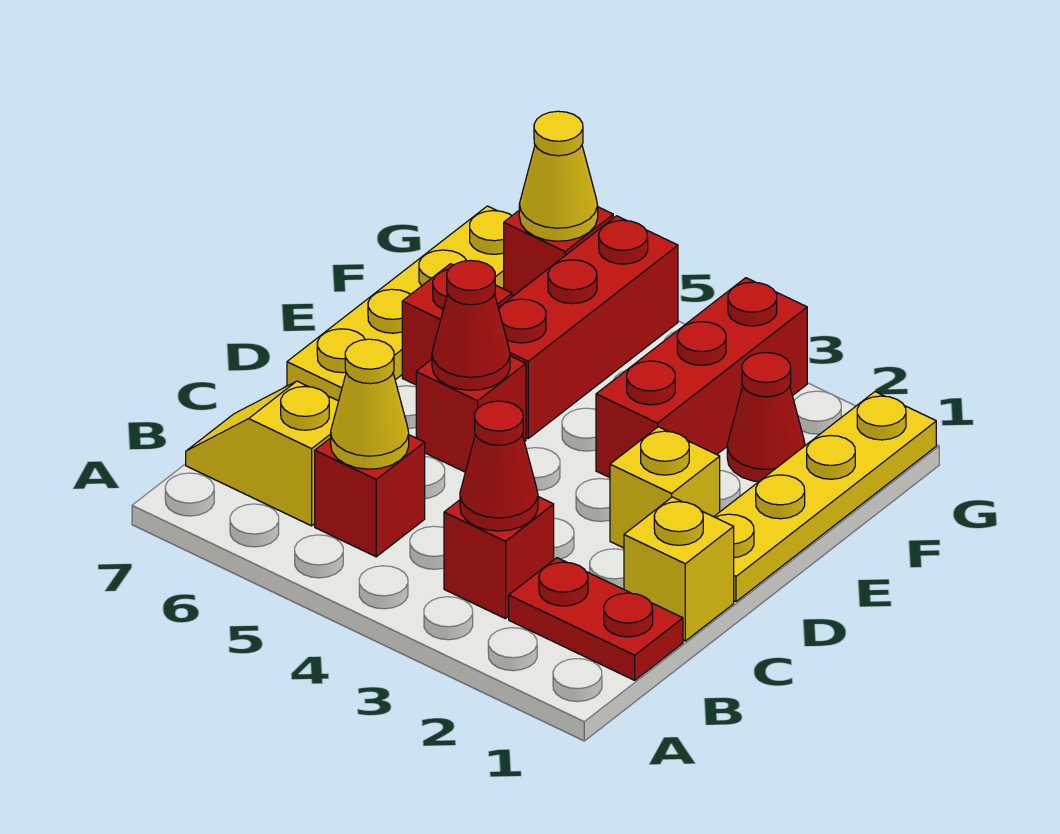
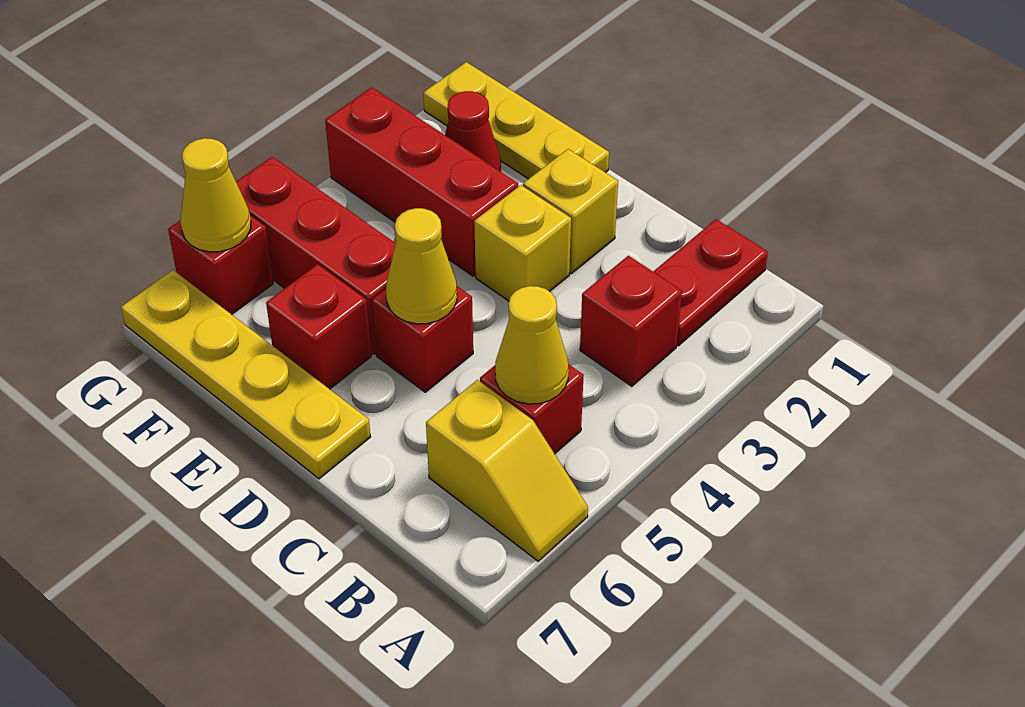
red cone B3 level 2 -> none
yellow slope B6:B7 level 1 top 6 -> yellow slope A6:B6 level 1 top B
yellow brick C1 level 1 -> yellow brick D3 level 1
yellow plate D1:G1 level 1 -> yellow plate E1:G1 level 1
red cone D5 level 2 -> yellow cone D5 level 2

